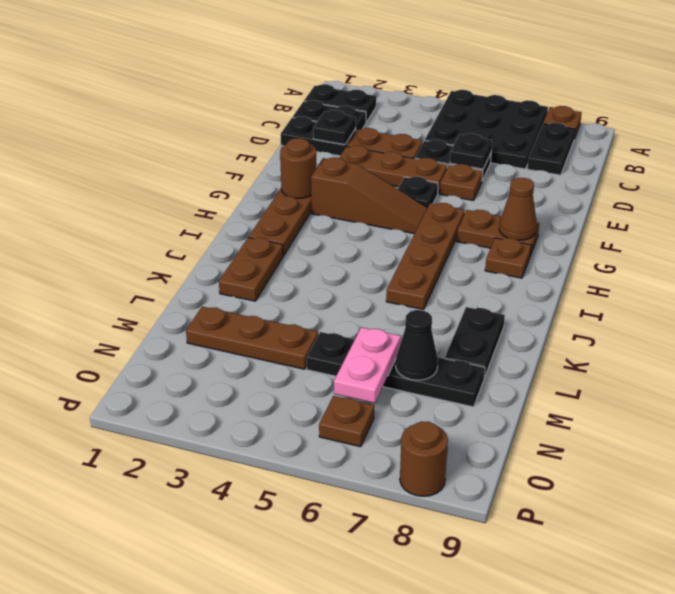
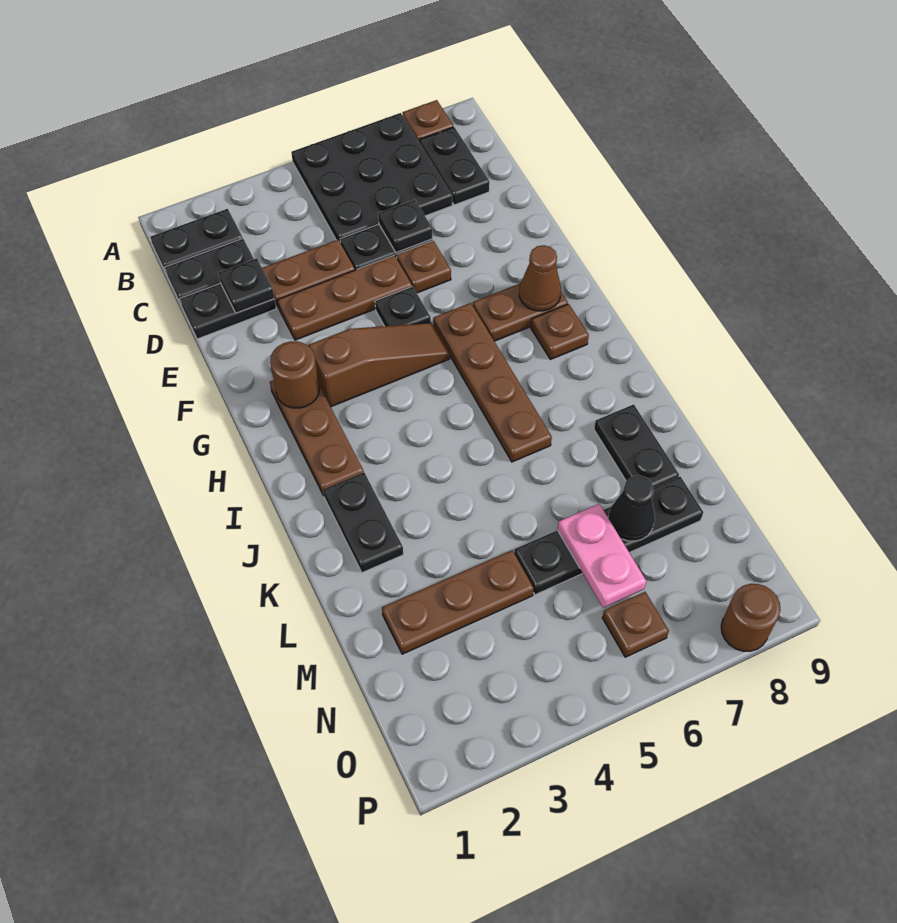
brown plate J2:K2 level 1 -> black plate J2:K2 level 1

